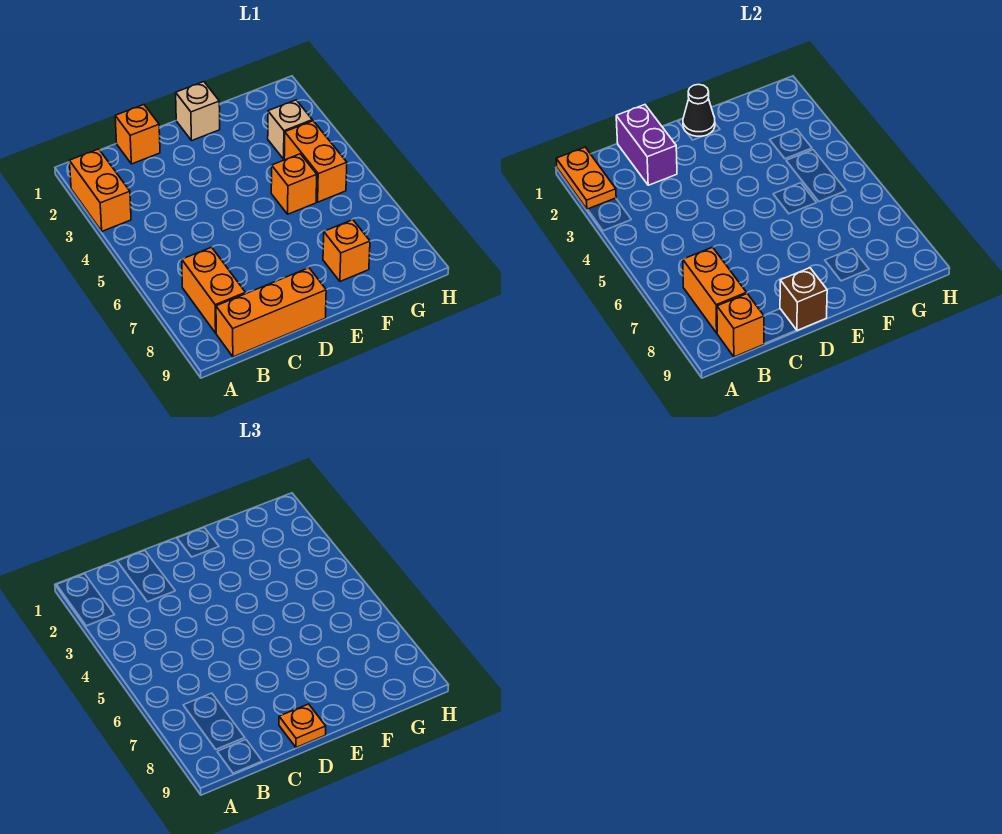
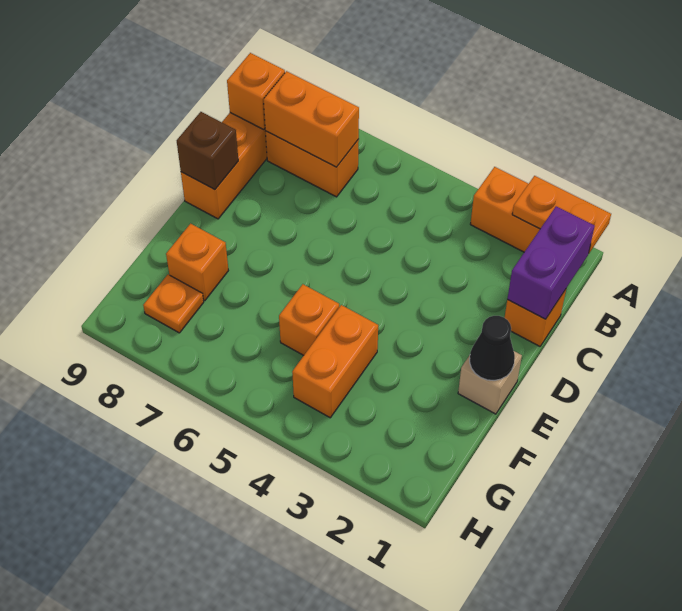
purple brick C1:C2 level 2 -> purple brick B1:C1 level 2
orange plate D9 level 3 -> orange plate G8 level 1
tan brick G3 level 1 -> none
orange brick G4:G5 level 1 -> orange brick F4:G4 level 1

